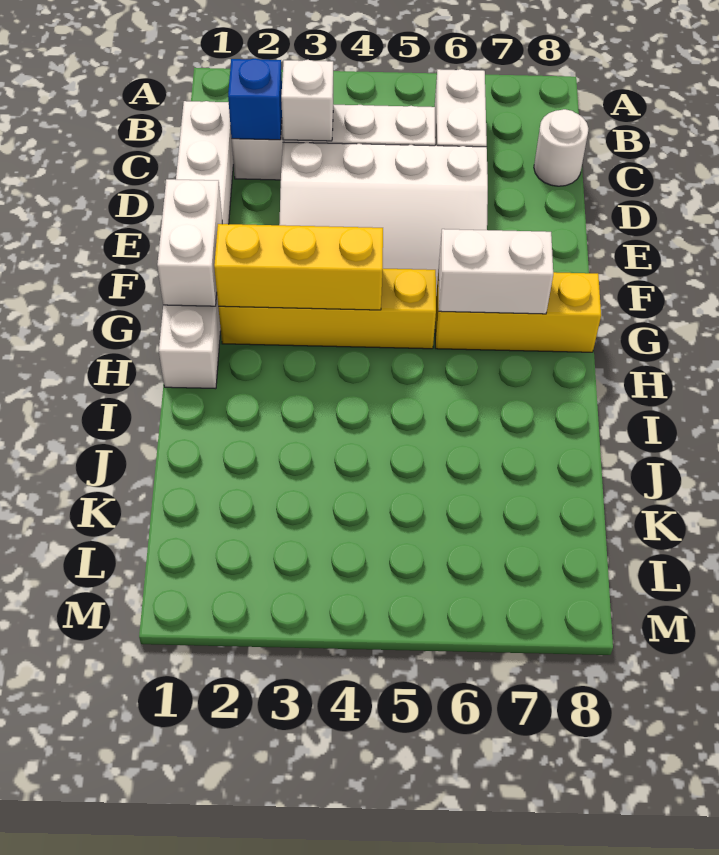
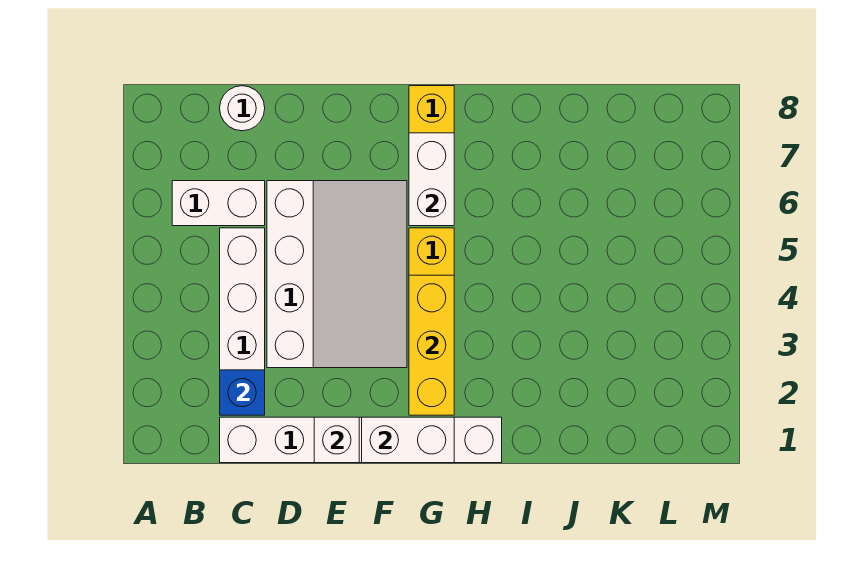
white brick C3 level 2 -> white brick E1 level 2

